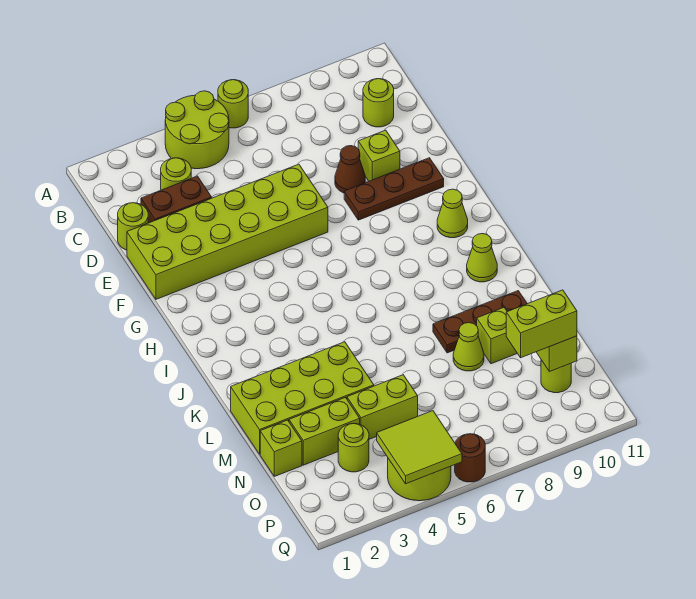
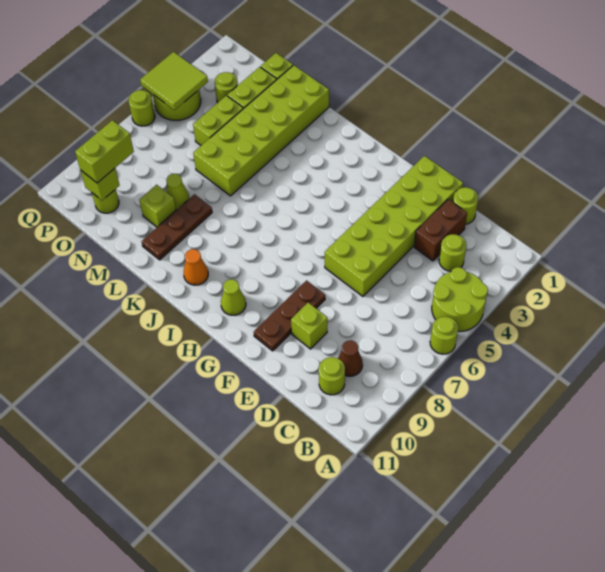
brown cone E8 level 1 -> brown cone C9 level 1
lime cone J10 level 1 -> orange cone J10 level 1
lime brick L1:M4 level 1 -> lime brick L1:M6 level 1
brown round brick Q6 level 1 -> lime round brick Q6 level 1

